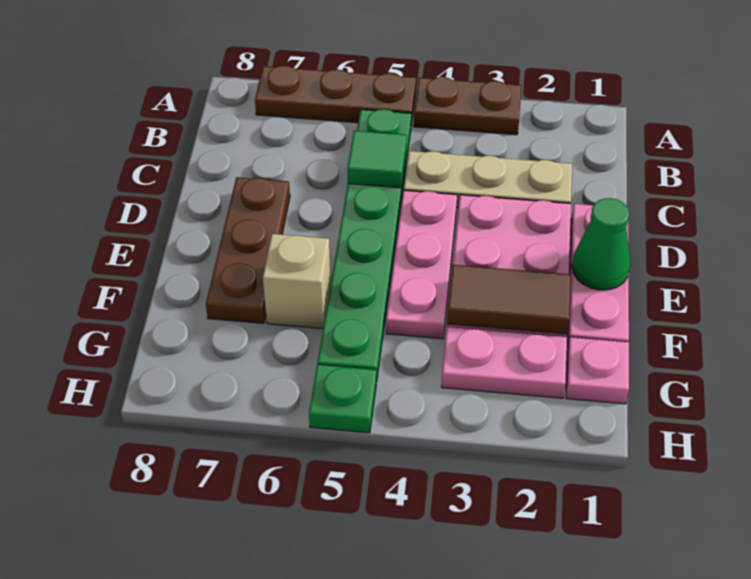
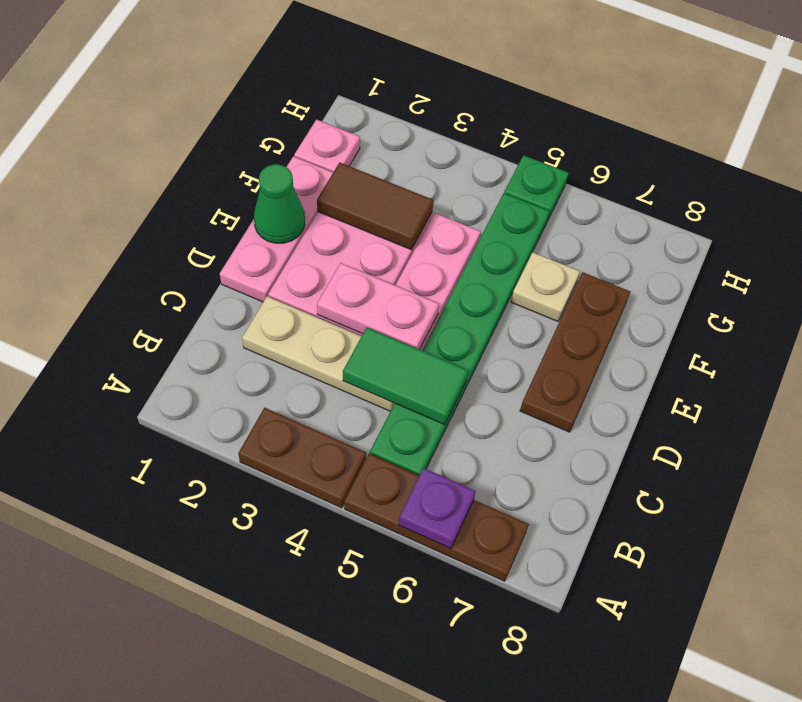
none -> purple plate A6 level 2
green tile C5 level 2 -> green tile C4:C5 level 2
tan brick F6 level 1 -> tan plate F6 level 1
pink plate G2:G3 level 1 -> pink plate D3:D4 level 2

